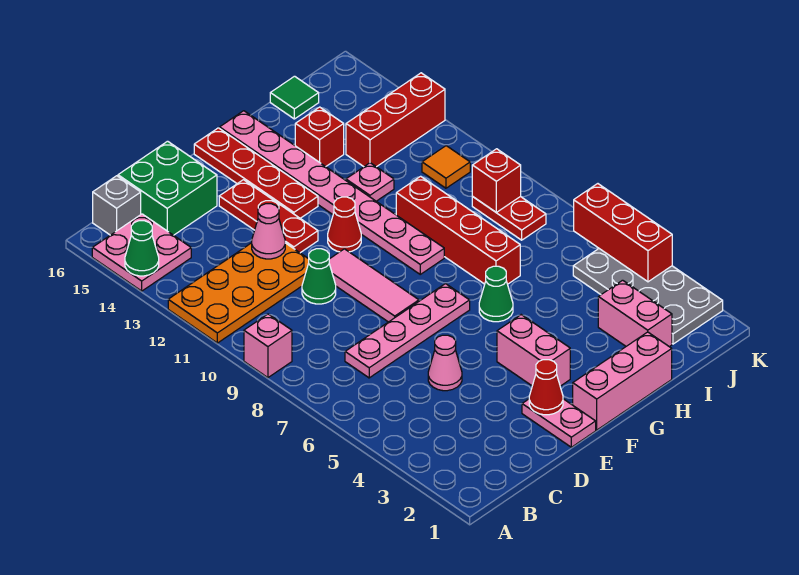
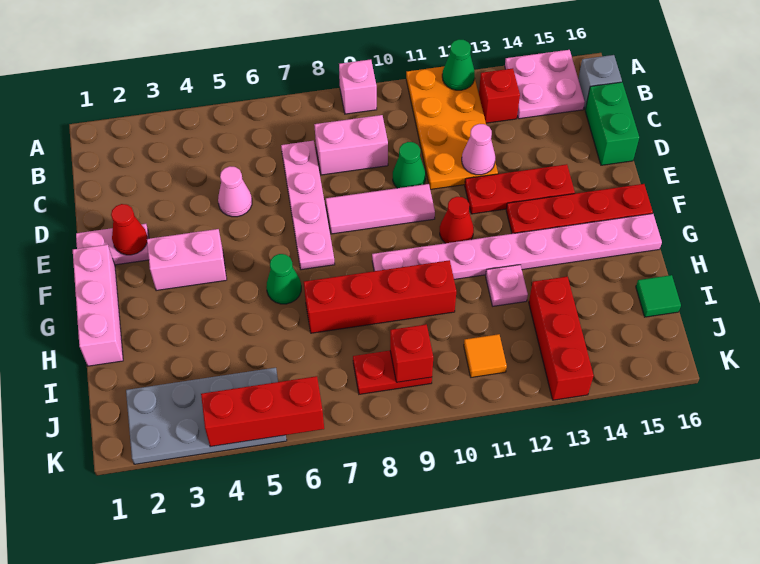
green cone A14 level 2 -> green cone A12 level 2
green brick C15:D16 level 1 -> green brick C16:D16 level 1
red brick H14 level 1 -> red brick B13 level 1
pink brick I2:I3 level 1 -> pink brick C8:C9 level 1

